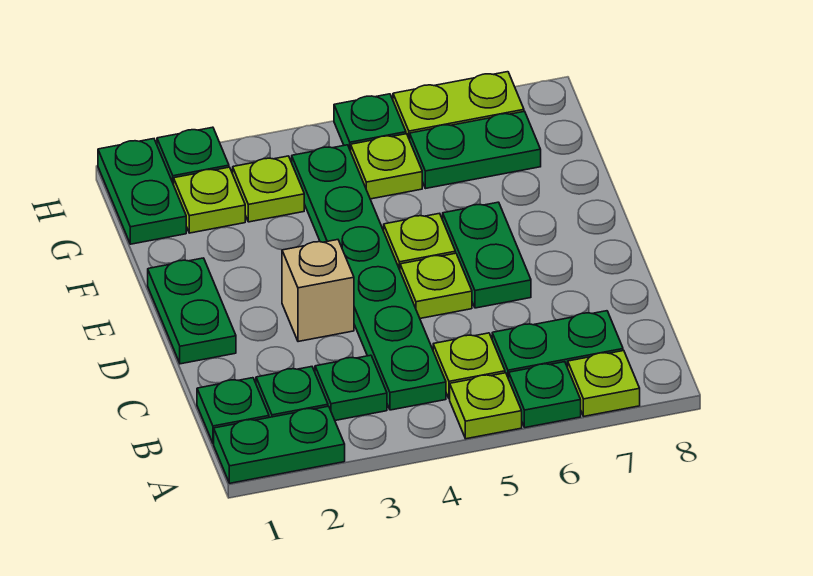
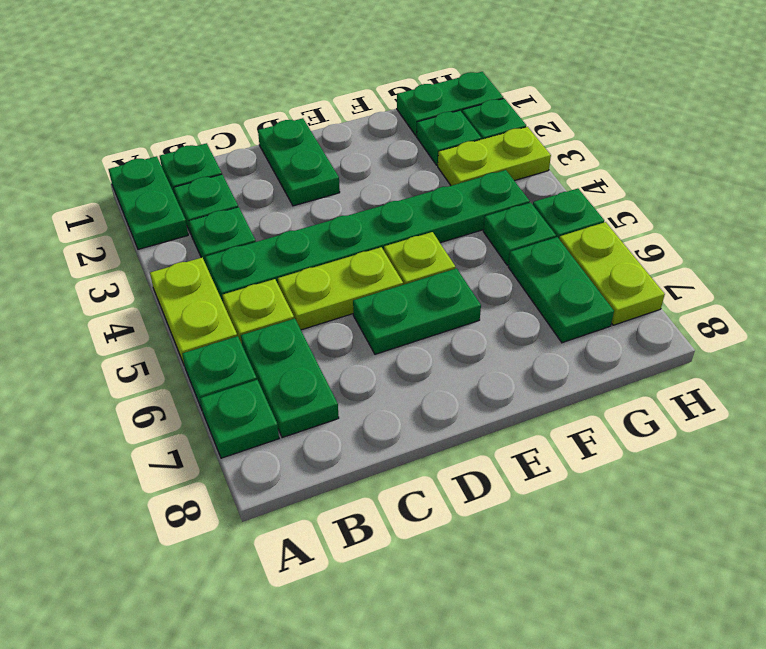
lime plate A5 level 1 -> lime plate A4:A5 level 1
lime plate A7 level 1 -> green plate A7 level 1
green plate D1:E1 level 1 -> green plate D1:D2 level 1
tan brick D3 level 1 -> none
lime plate D5 level 1 -> lime plate C5:D5 level 1
lime plate G2 level 1 -> green plate G2 level 1
lime plate G3 level 1 -> lime plate G3:H3 level 1
lime plate G5 level 1 -> green plate G5 level 1

